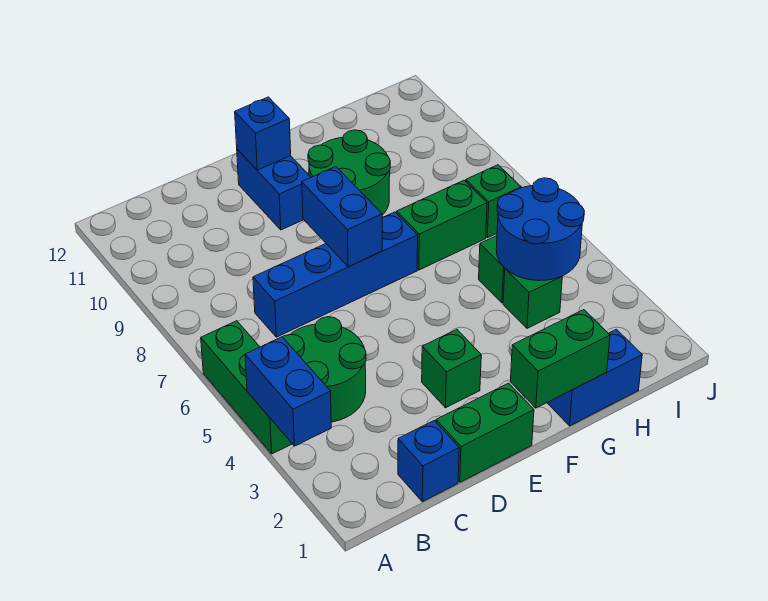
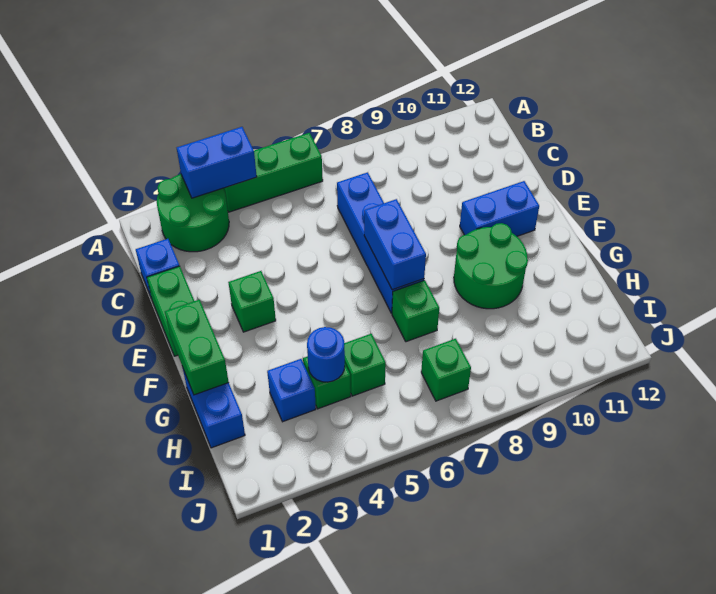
green round brick B4:C5 level 1 -> green round brick A2:B3 level 1
blue brick E7:E8 level 2 -> blue brick E7:F7 level 2
blue brick E11 level 2 -> blue brick H3 level 1
green brick G7:H7 level 1 -> green brick G7 level 1
blue round brick H4:I5 level 2 -> blue round brick H4 level 2

